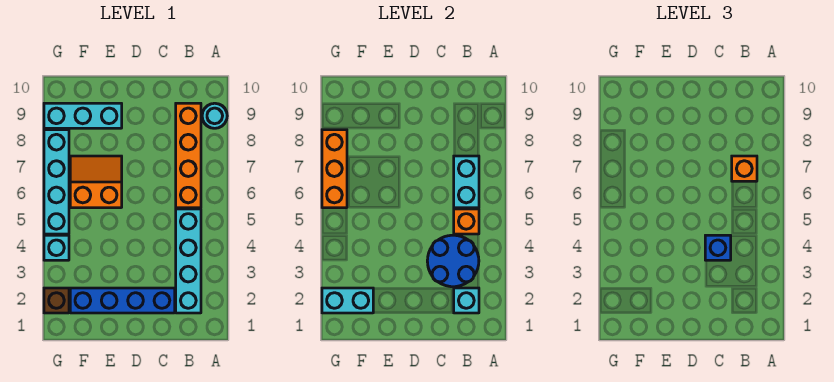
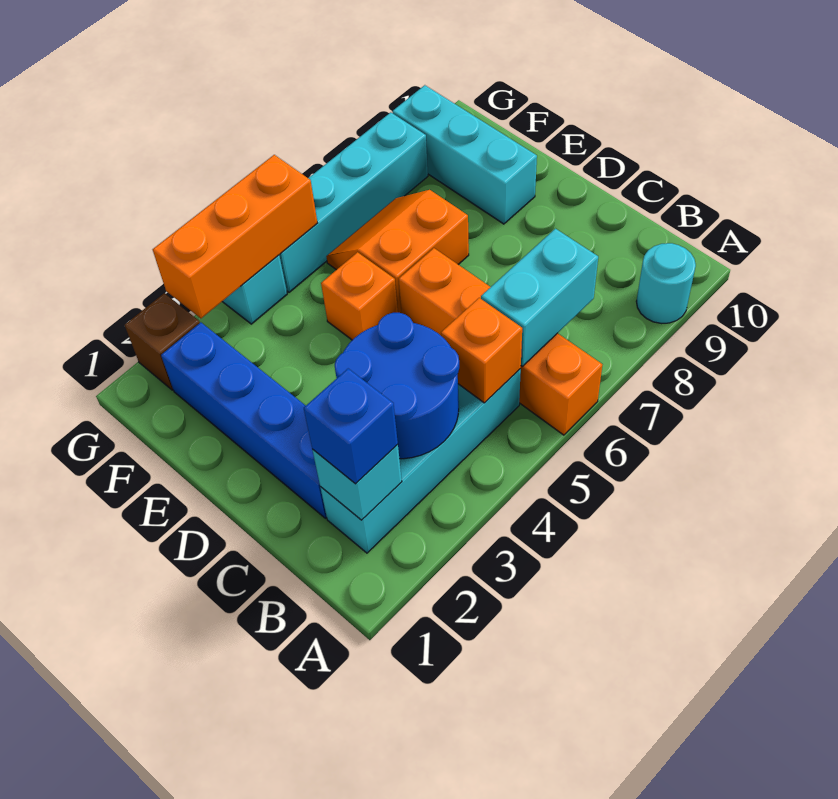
orange brick B6:B9 level 1 -> orange brick A6:D6 level 1
orange brick B7 level 3 -> orange brick E5 level 1
blue brick C4 level 3 -> blue brick B2 level 3
orange slope E6:F7 level 1 top 6 -> orange slope E6:F7 level 1 top E
cyan brick F2:G2 level 2 -> none
orange brick G6:G8 level 2 -> orange brick G3:G5 level 2

